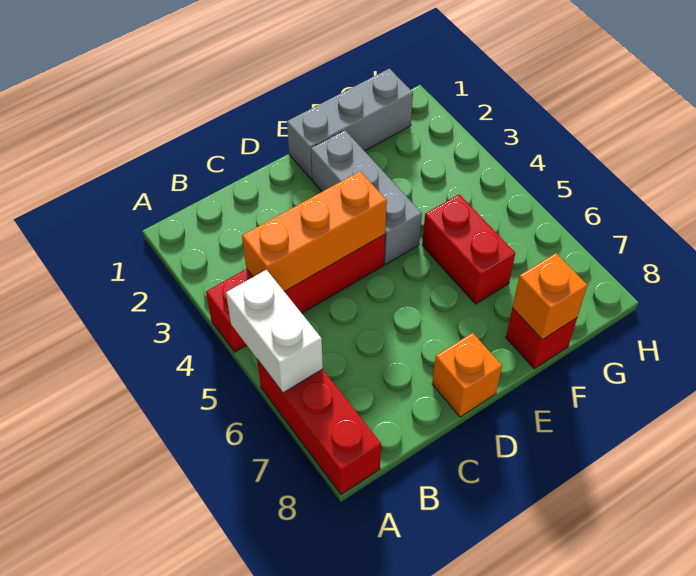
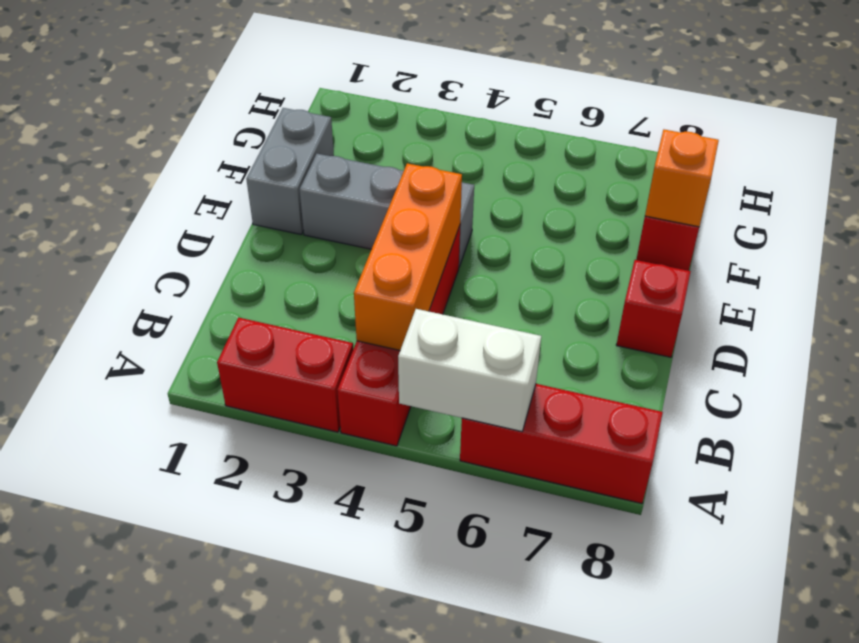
orange brick D8 level 1 -> red brick D8 level 1
grey brick E1:G1 level 1 -> grey brick E1:F1 level 1
red brick F5:F6 level 1 -> red brick A2:A3 level 1

